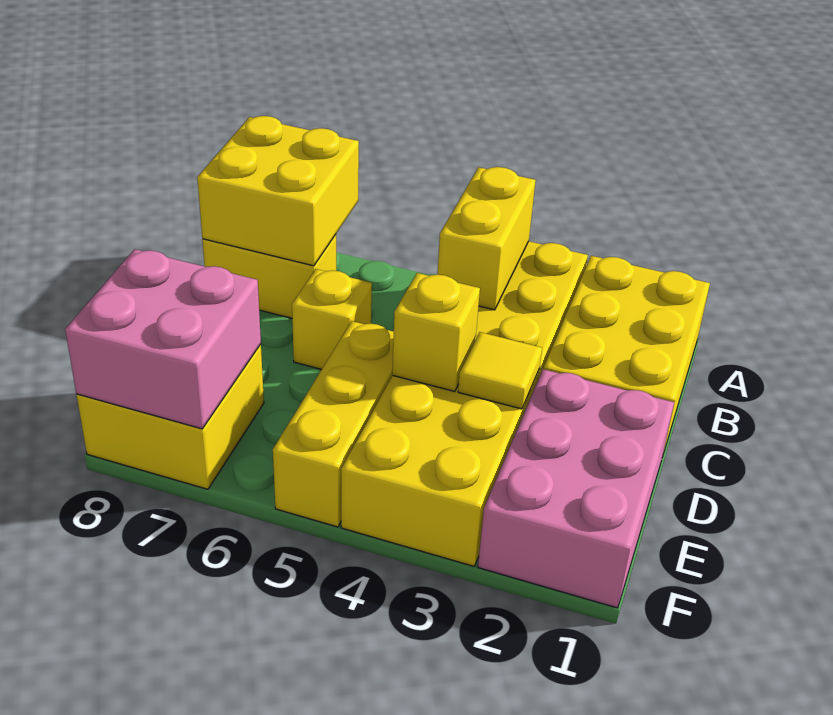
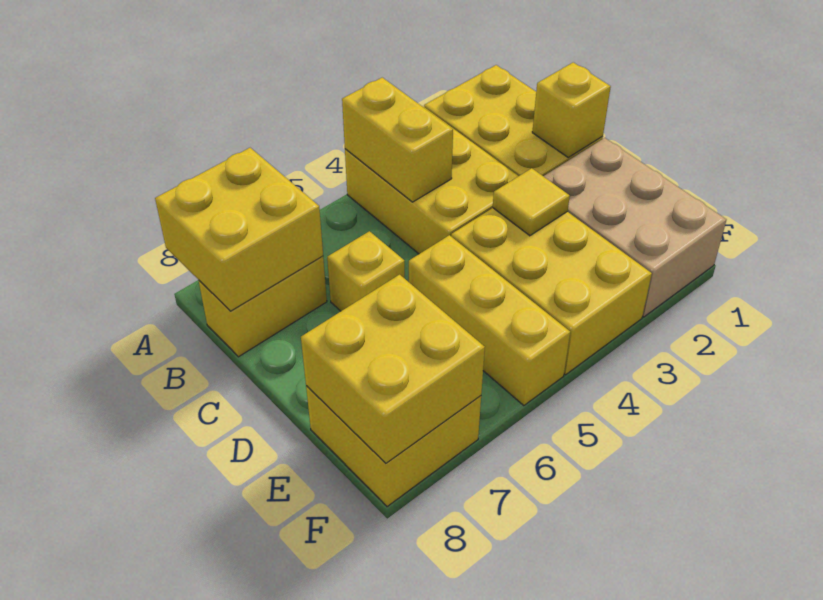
pink brick D1:F2 level 1 -> tan brick D1:F2 level 1
yellow brick D4 level 2 -> yellow brick C1 level 2
pink brick E7:F8 level 2 -> yellow brick E7:F8 level 2

